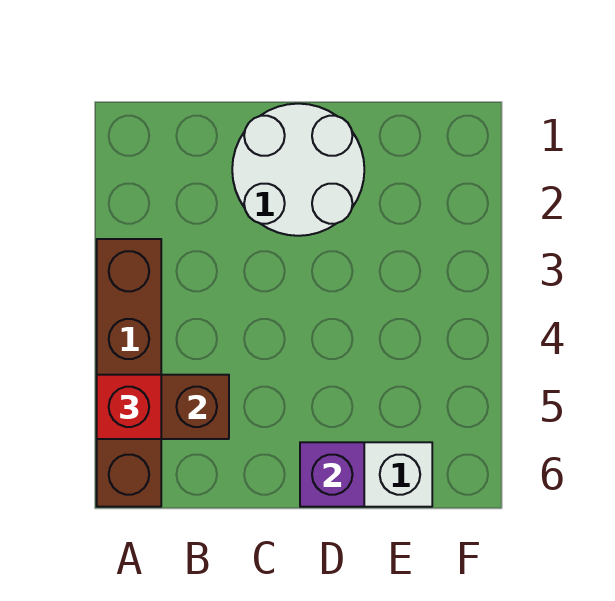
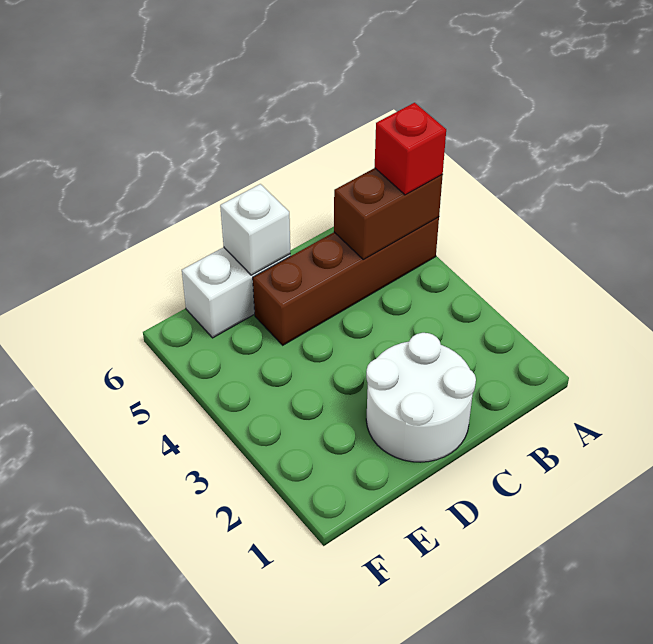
brown brick A3:A6 level 1 -> brown brick A5:D5 level 1
purple brick D6 level 2 -> white brick D6 level 2

